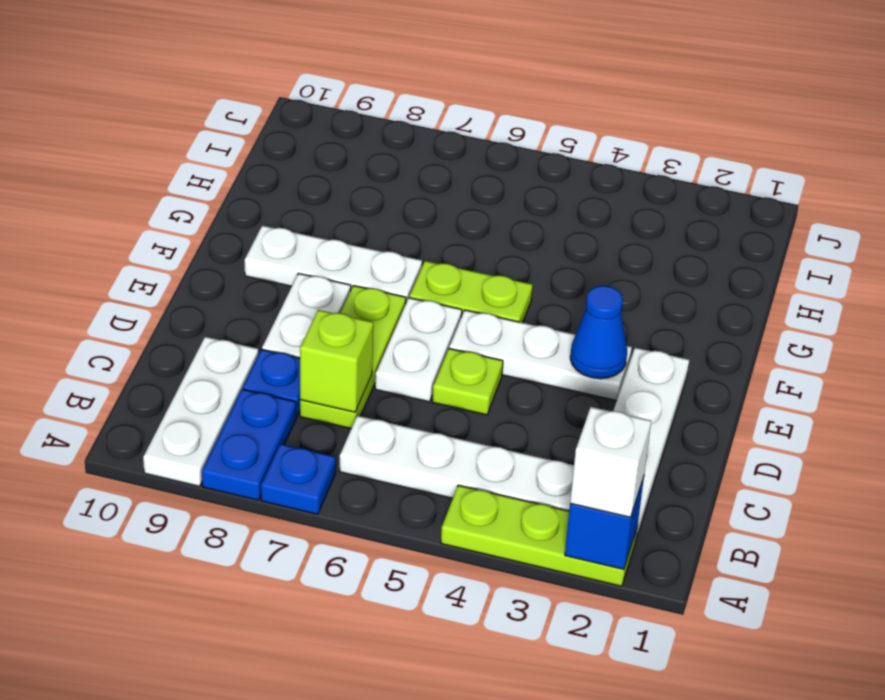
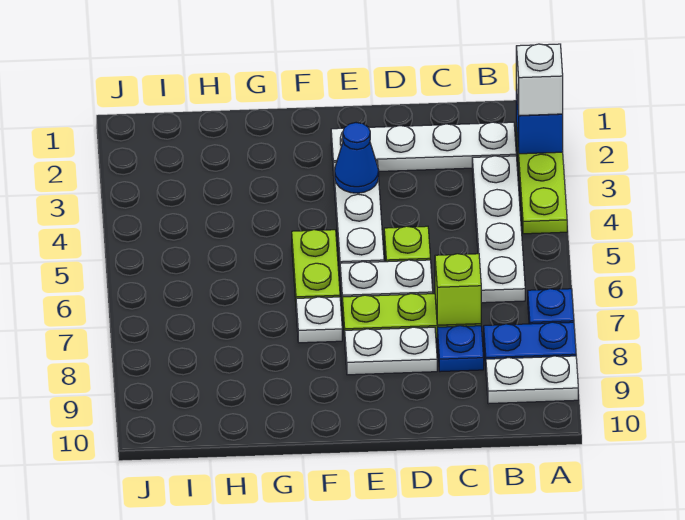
white plate A9:C9 level 1 -> white plate A9:B9 level 1
white plate F7:F9 level 1 -> white plate F7 level 1

